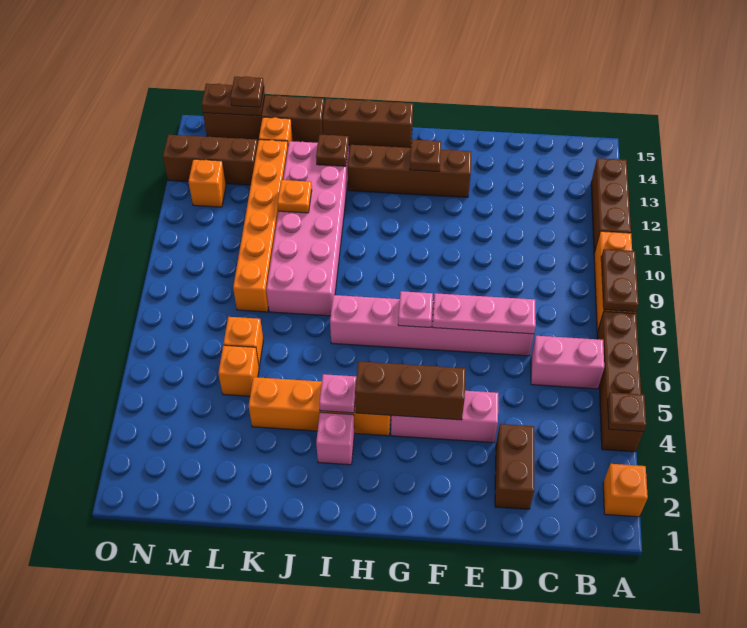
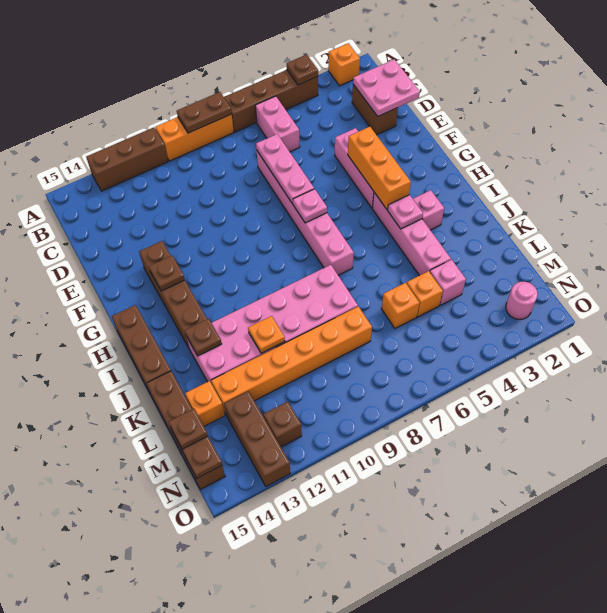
none -> pink plate C1:D2 level 2
brown brick D2:D3 level 1 -> brown brick C2:D2 level 1
brown brick F4:H4 level 2 -> orange brick F4:H4 level 2
orange brick H4:K4 level 1 -> pink brick H4:K4 level 1
none -> pink brick L4 level 1
none -> pink round brick N2 level 1
orange brick N12 level 1 -> brown brick N12 level 1

